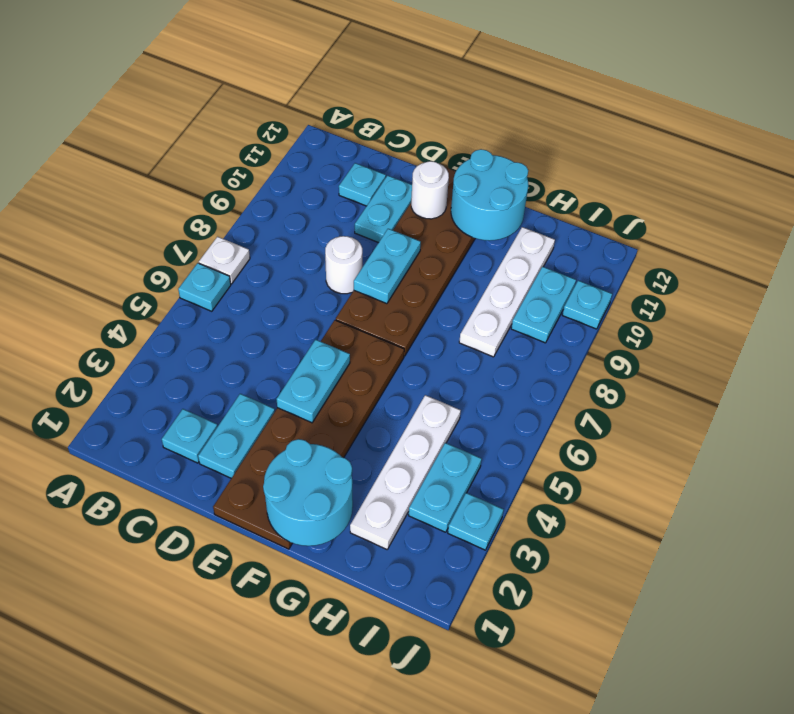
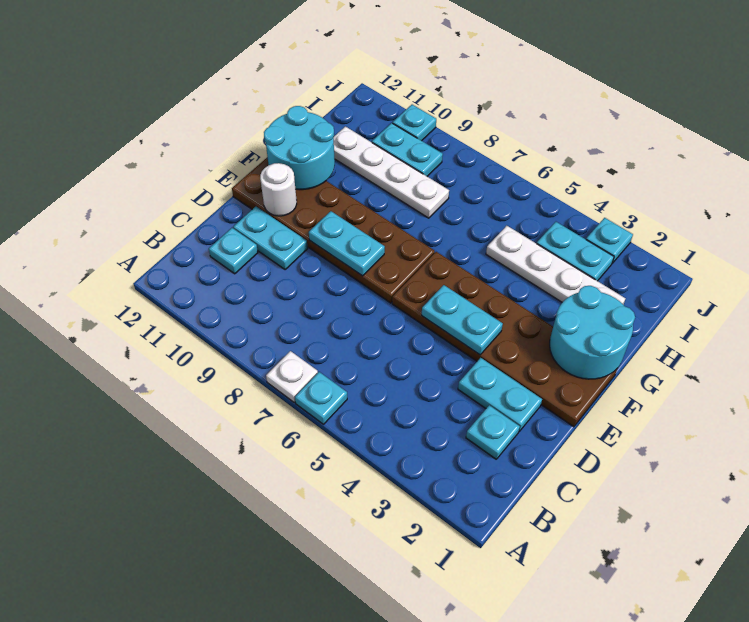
white round brick D8 level 1 -> none

